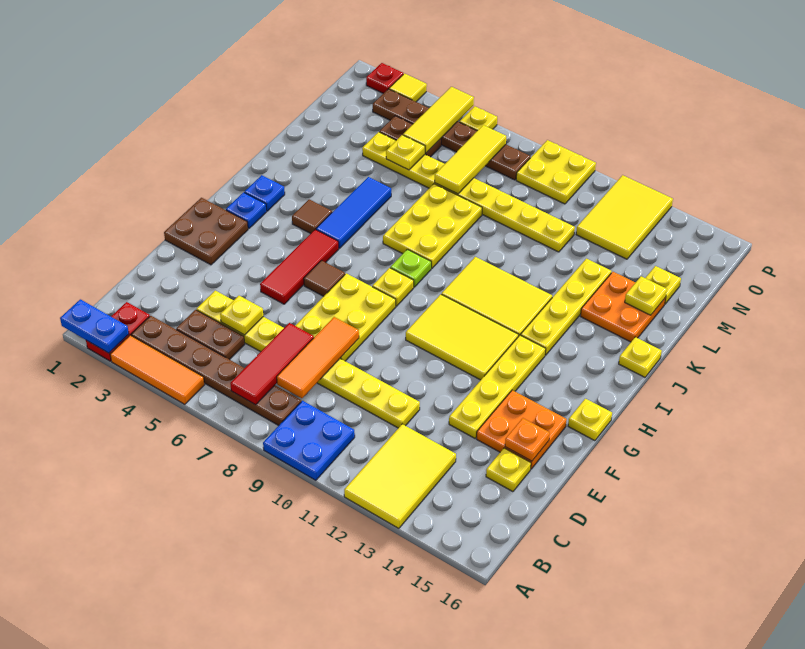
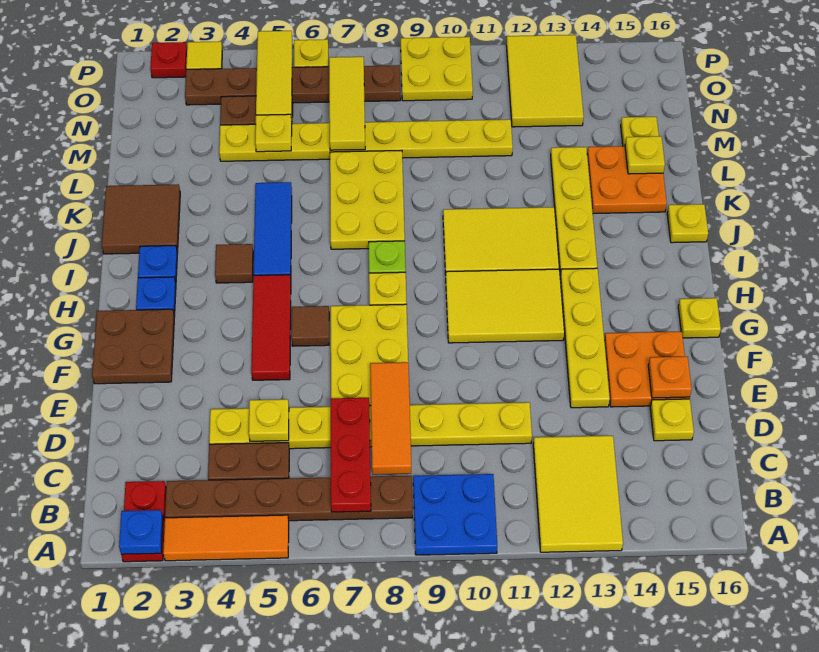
blue plate A1:A2 level 2 -> blue plate A2 level 2
red tile B7:D7 level 2 -> red plate B7:D7 level 2
none -> brown tile J1:K2 level 1

